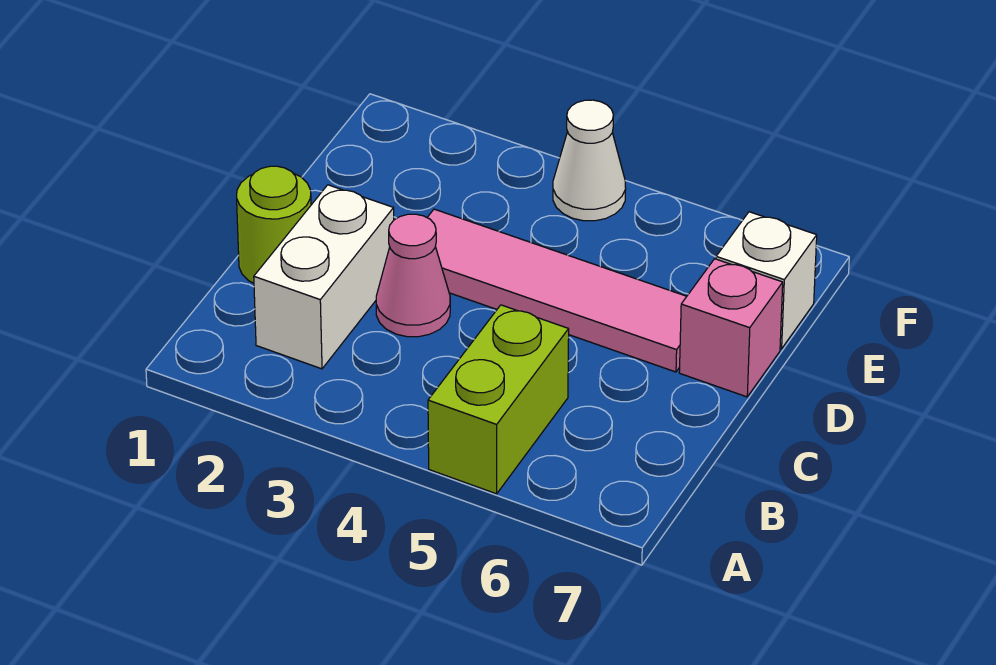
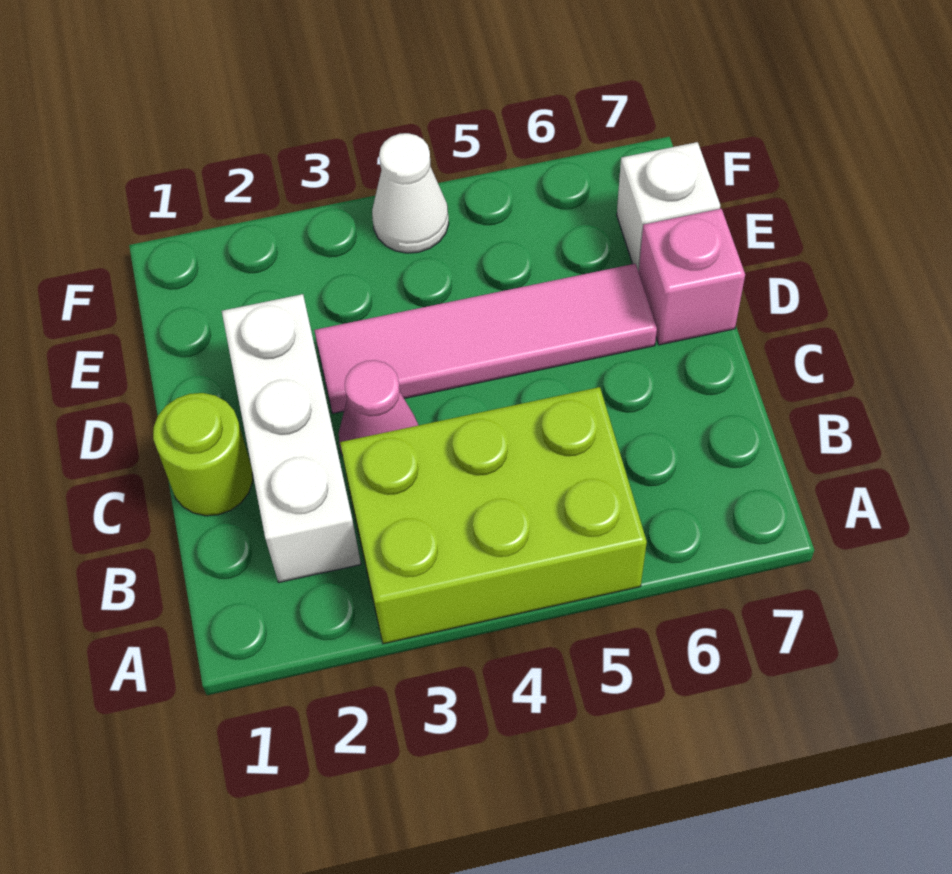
lime brick A5:B5 level 1 -> lime brick A3:B5 level 1
white brick B2:C2 level 1 -> white brick B2:D2 level 1

